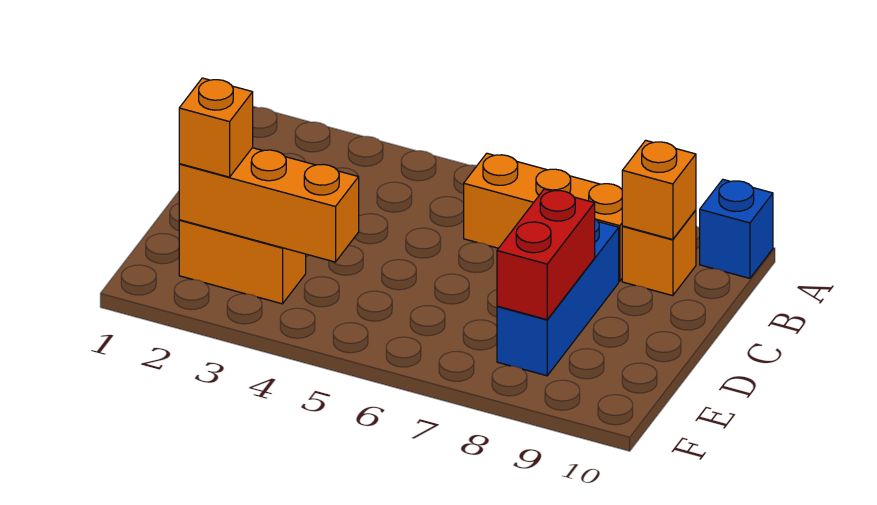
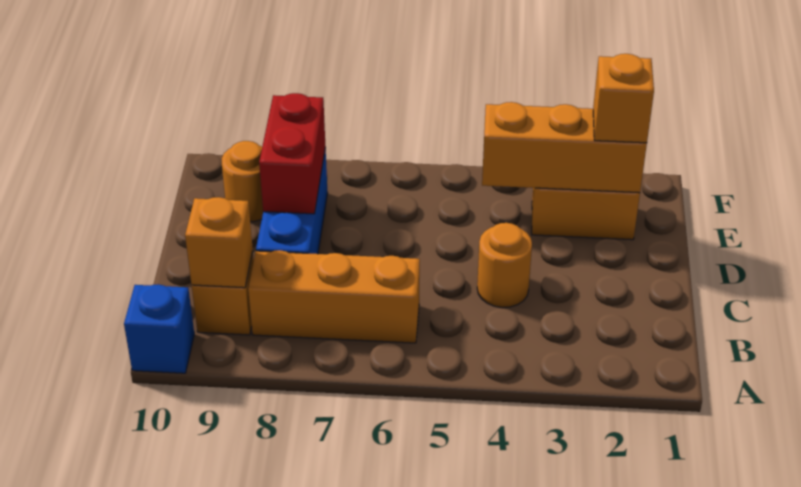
none -> orange round brick C4 level 1
none -> orange round brick E9 level 1

